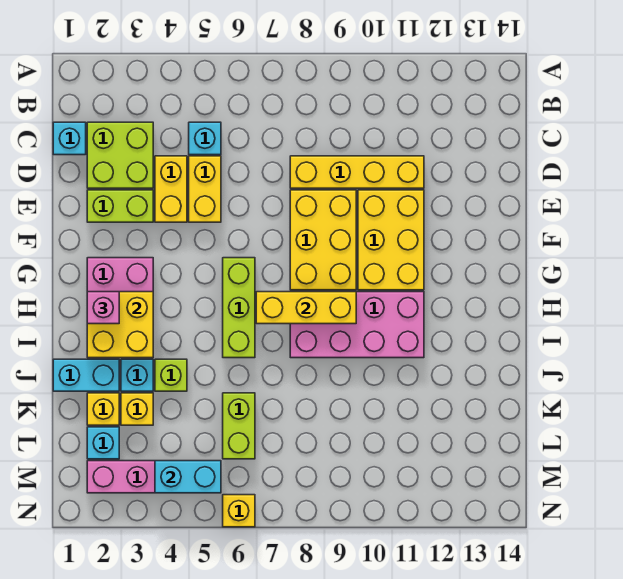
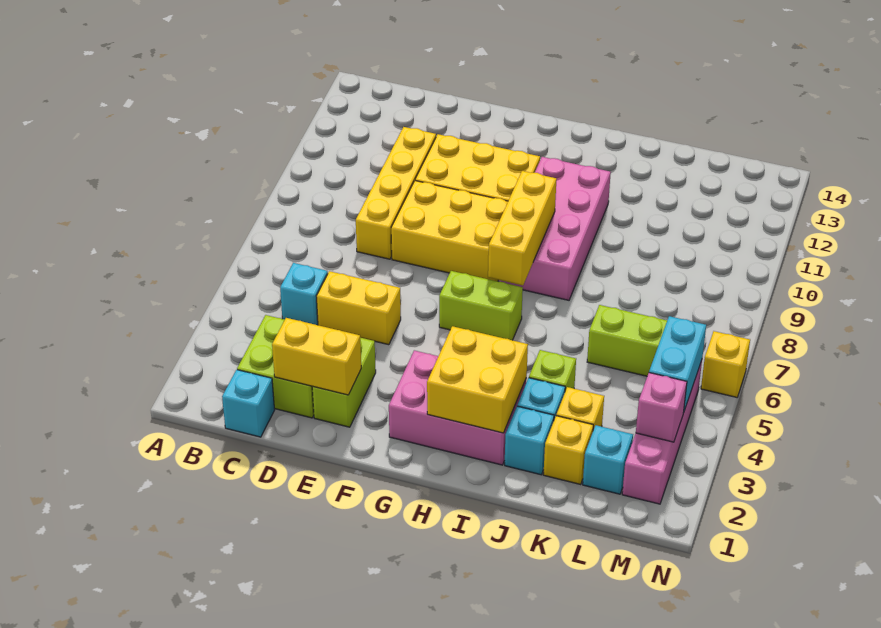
yellow brick D4:E4 level 1 -> yellow brick D2:E2 level 2
lime brick G6:I6 level 1 -> lime brick G6:H6 level 1
pink brick H2 level 3 -> pink brick M3 level 2
cyan brick J1:J2 level 1 -> cyan brick J2 level 1

